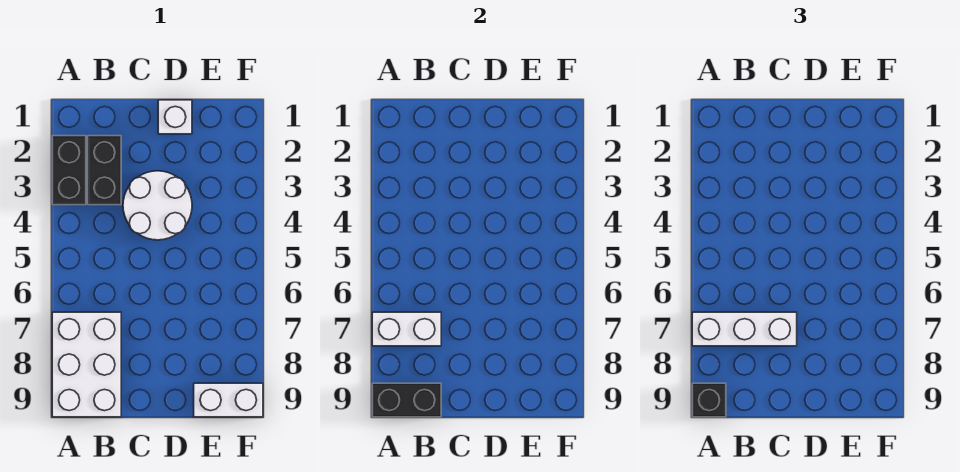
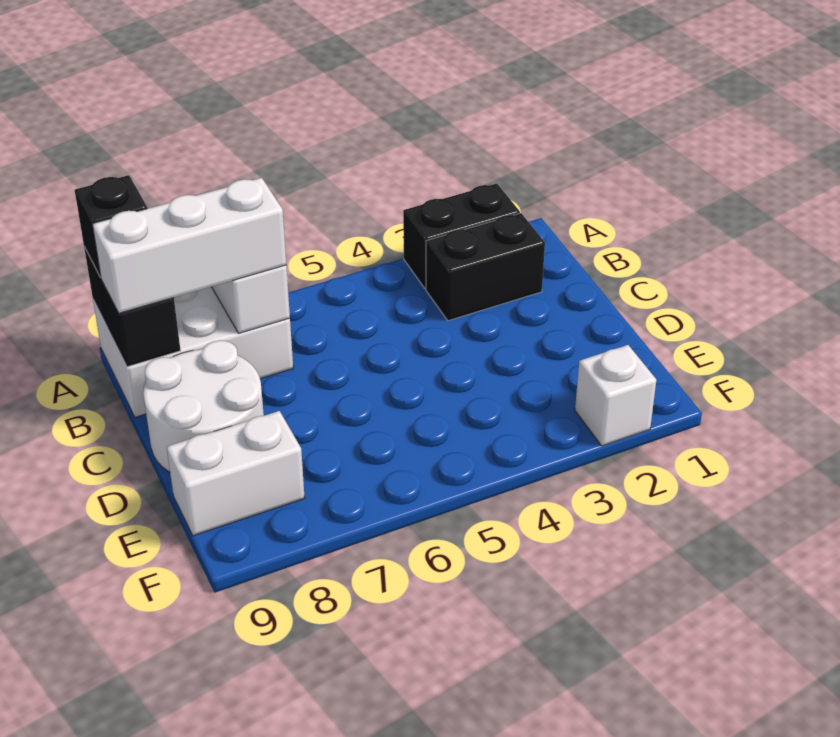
white brick A7:C7 level 3 -> white brick B7:B9 level 3
white round brick C3:D4 level 1 -> white round brick C8:D9 level 1
white brick D1 level 1 -> white brick F2 level 1
white brick E9:F9 level 1 -> white brick E8:E9 level 1

